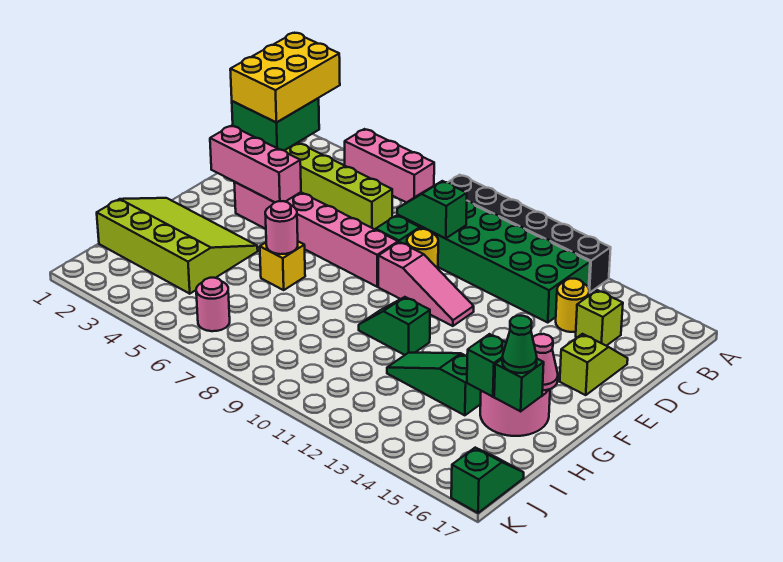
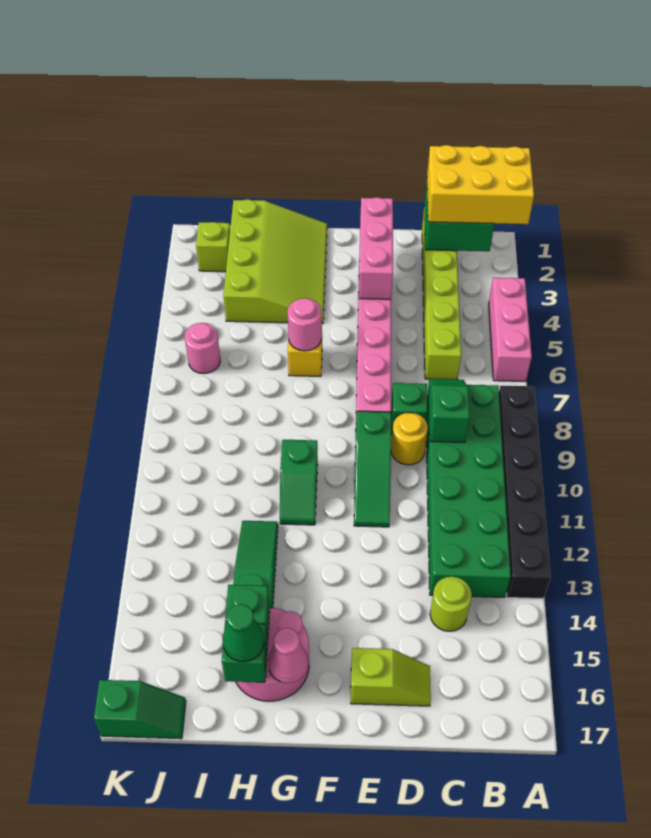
yellow round brick C14 level 1 -> lime round brick C14 level 1
lime brick C15 level 1 -> lime brick J2 level 1
pink slope E9:E11 level 1 top 9 -> green slope E9:E11 level 1 top 9
green slope G10:G11 level 1 top 11 -> green slope G10:G11 level 1 top 10

